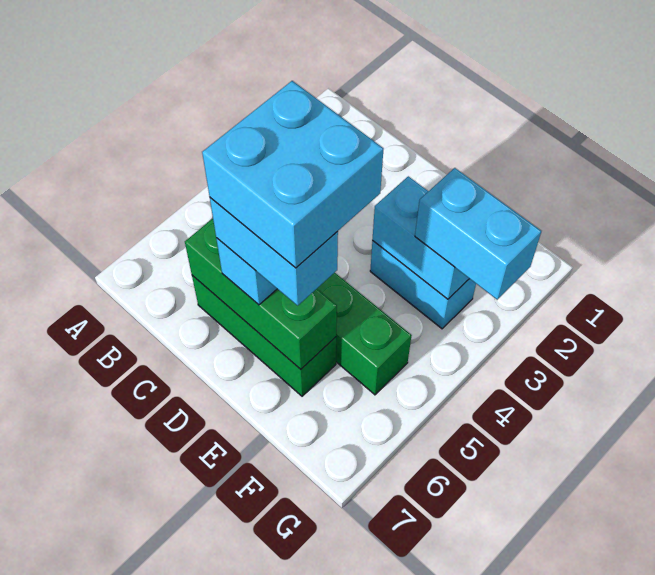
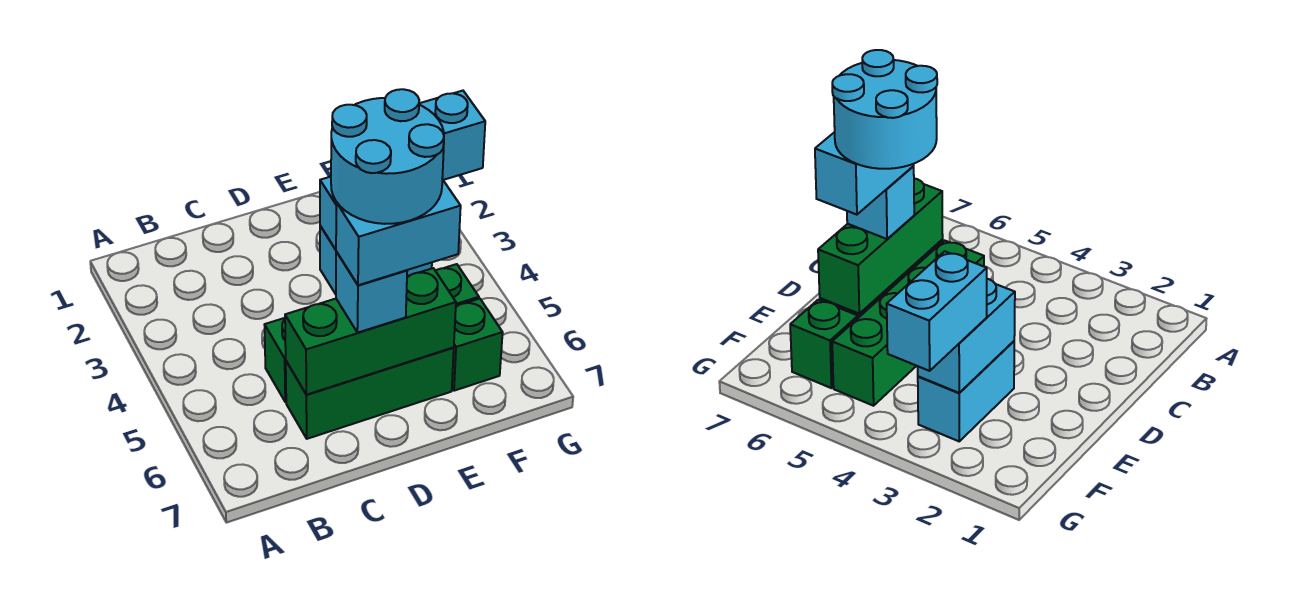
cyan brick D5:E6 level 5 -> cyan round brick D5:E6 level 5
none -> green brick F6 level 1

